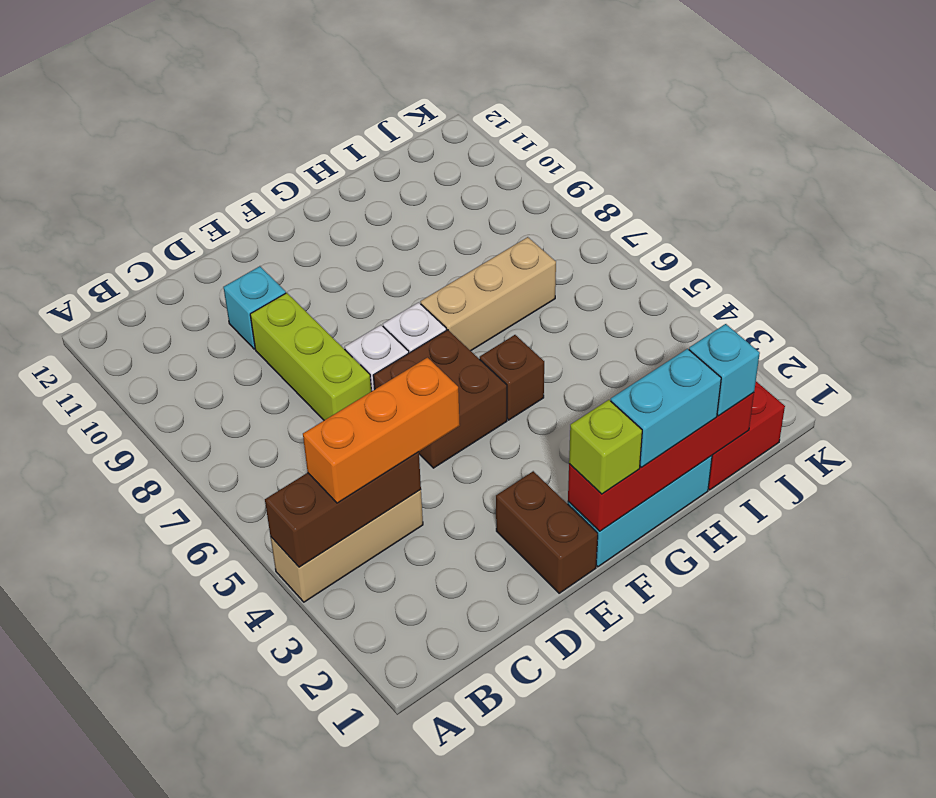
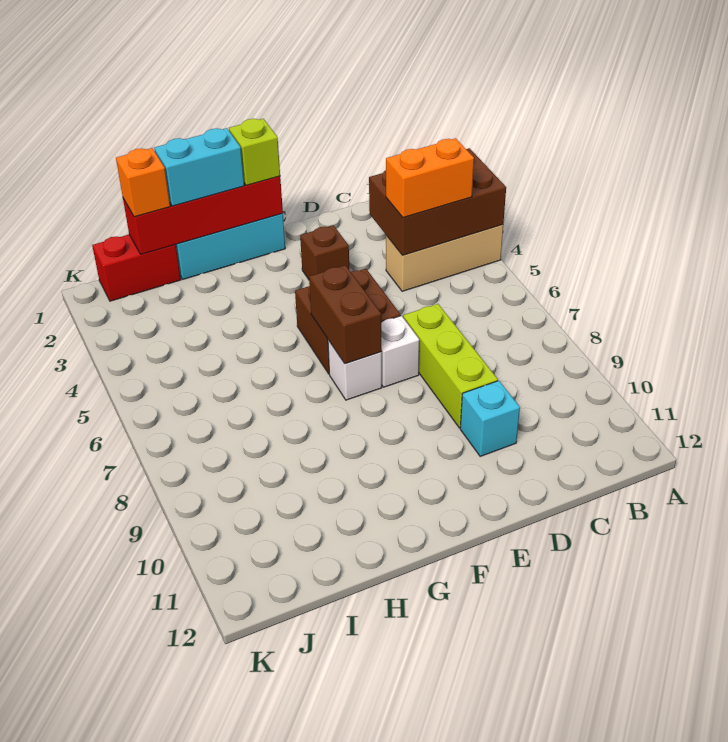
brown brick A4:C4 level 2 -> brown brick A3:C4 level 2
orange brick B4:D4 level 3 -> orange brick B4:C4 level 3
brown brick E1:E2 level 1 -> brown brick F6:F7 level 2
brown brick G5 level 1 -> brown brick E3 level 1
tan brick G7:I7 level 1 -> none
cyan brick I1 level 3 -> orange brick I1 level 3

